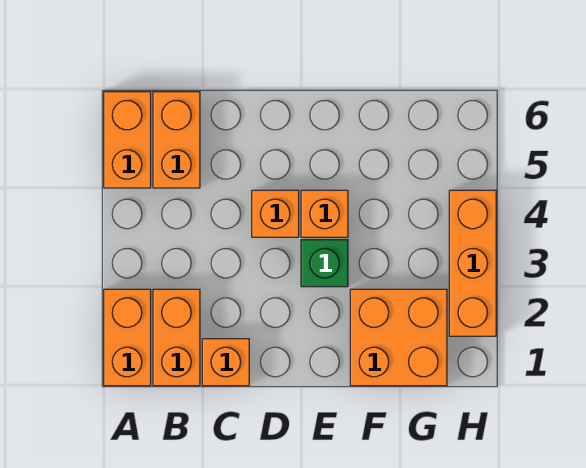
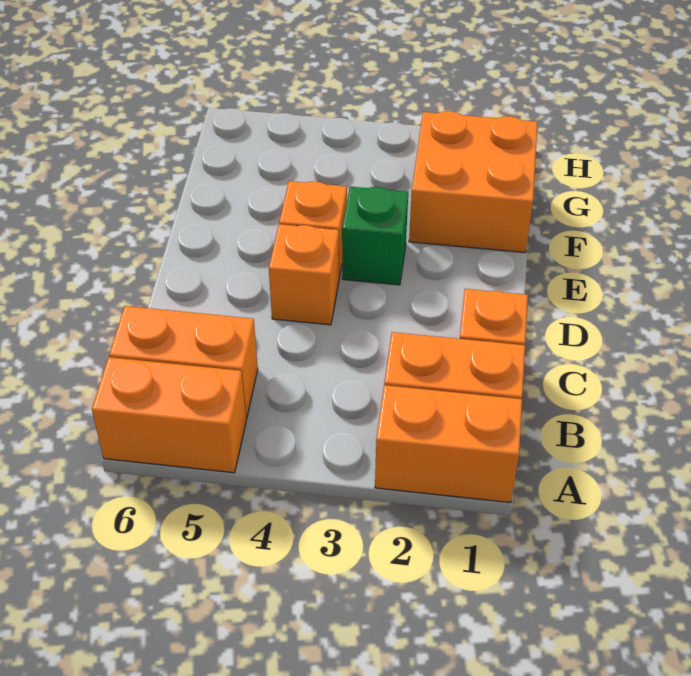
orange brick H2:H4 level 1 -> none

